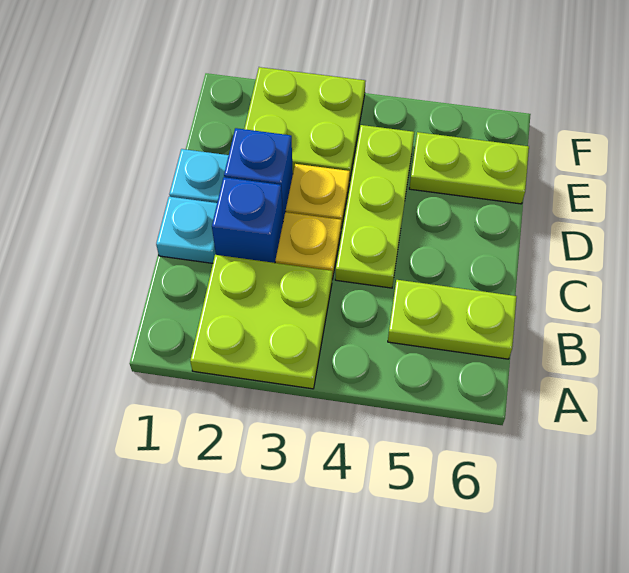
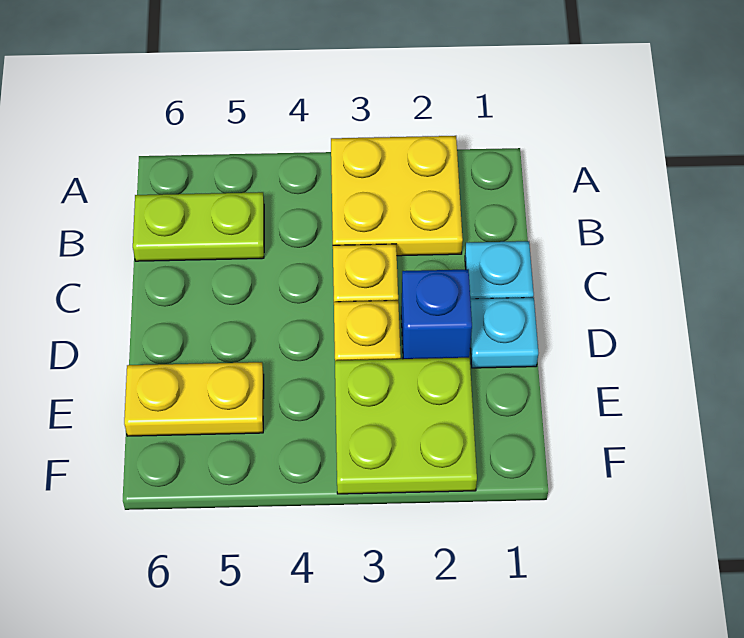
lime plate A2:B3 level 1 -> yellow plate A2:B3 level 1
blue brick C2 level 1 -> none
lime plate C4:E4 level 1 -> none
lime plate E5:E6 level 1 -> yellow plate E5:E6 level 1

